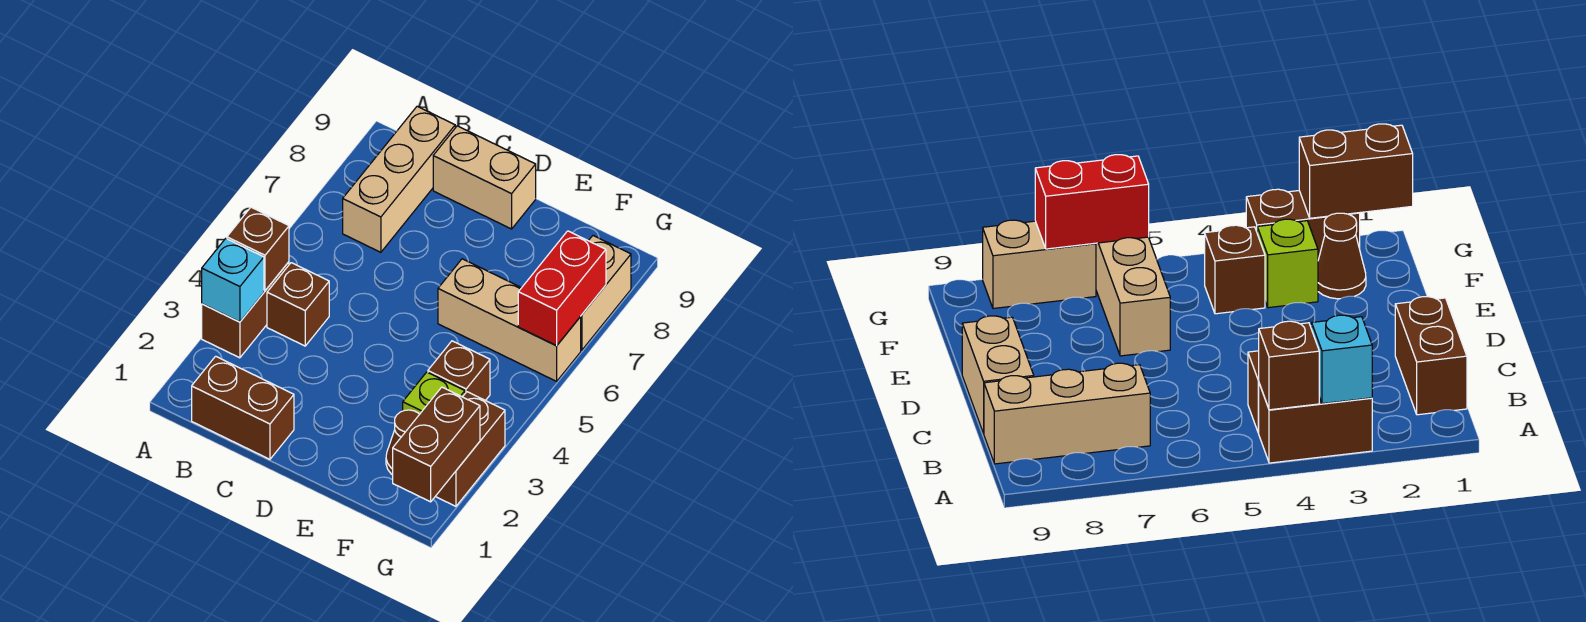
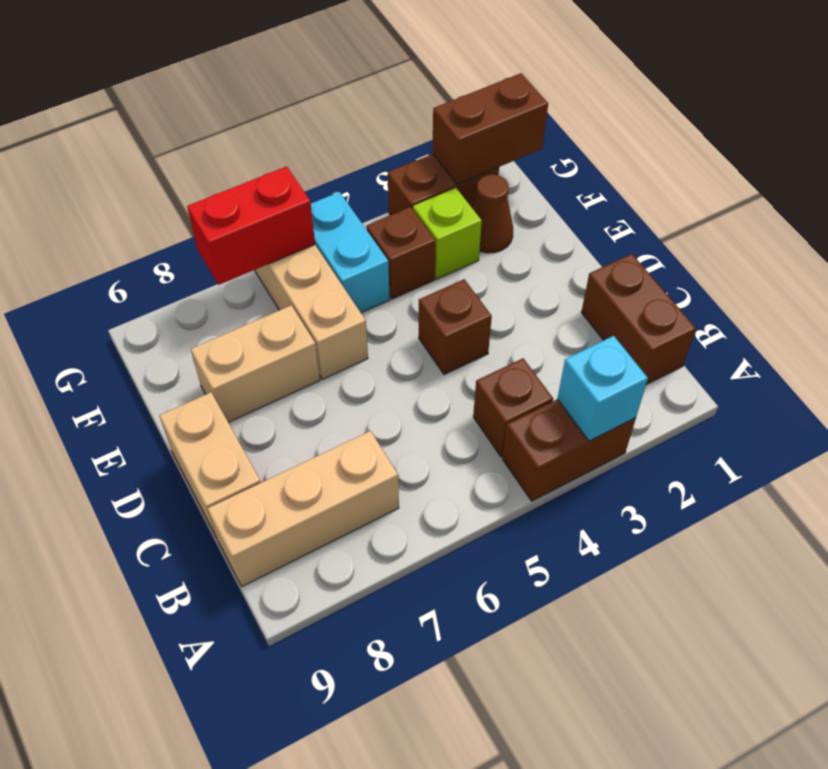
brown brick A4 level 2 -> brown brick D4 level 1
none -> cyan brick F5:G5 level 1
tan brick G7:G8 level 1 -> tan brick E7:E8 level 1

